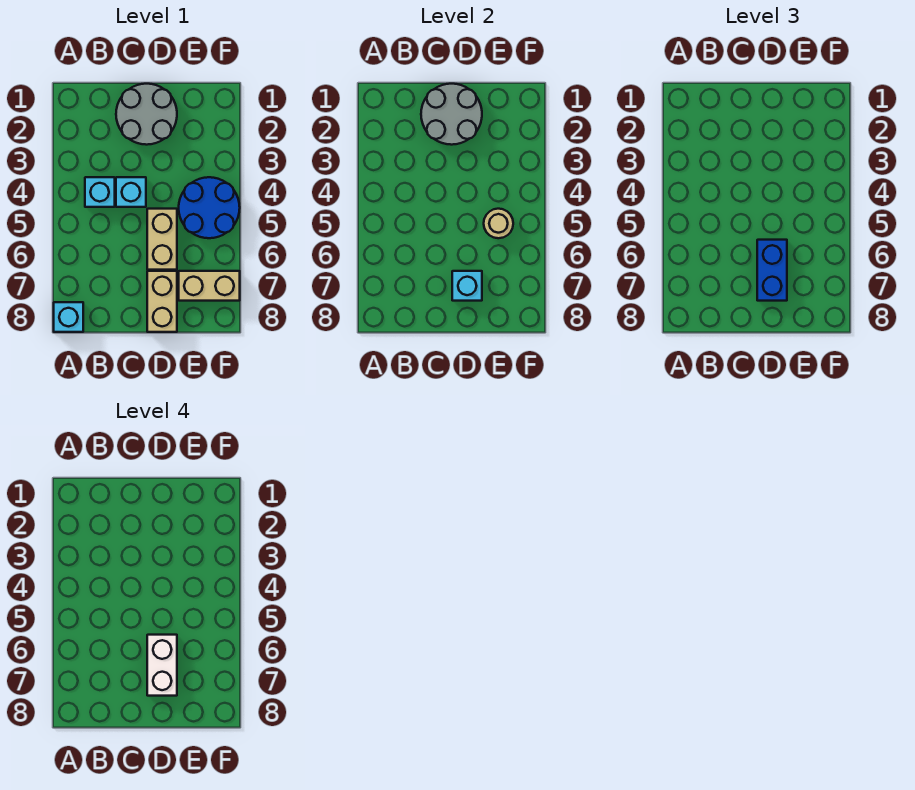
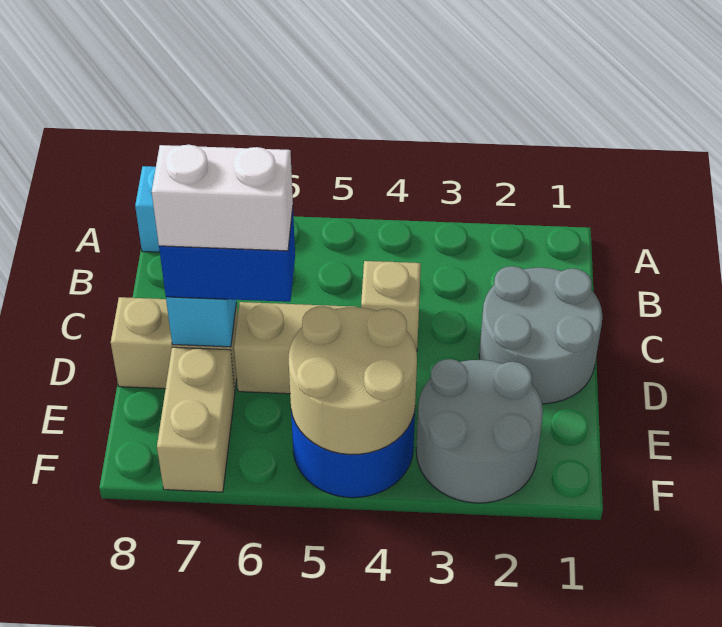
cyan brick B4 level 1 -> none
grey round brick C1:D2 level 2 -> grey round brick E2:F3 level 1
cyan brick C4 level 1 -> tan brick C4 level 1
tan round brick E5 level 2 -> tan round brick E4:F5 level 2

